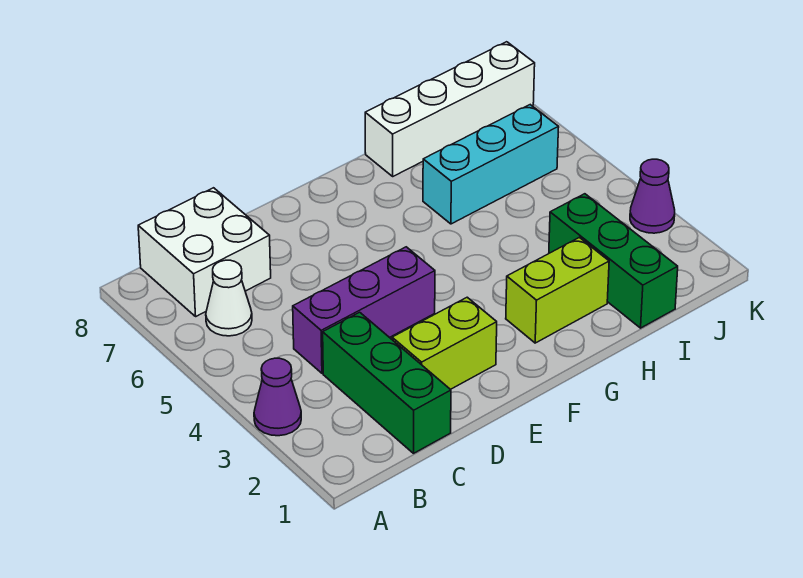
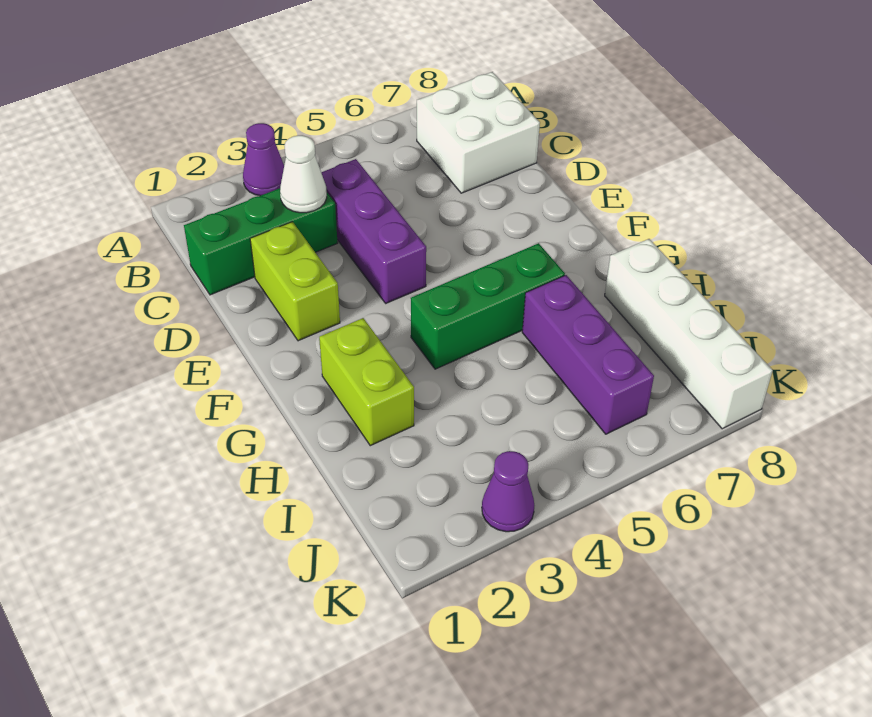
white cone B6 level 1 -> white cone C3 level 2
cyan brick H6:J6 level 1 -> purple brick H6:J6 level 1
green brick I1:I3 level 1 -> green brick G4:G6 level 1

